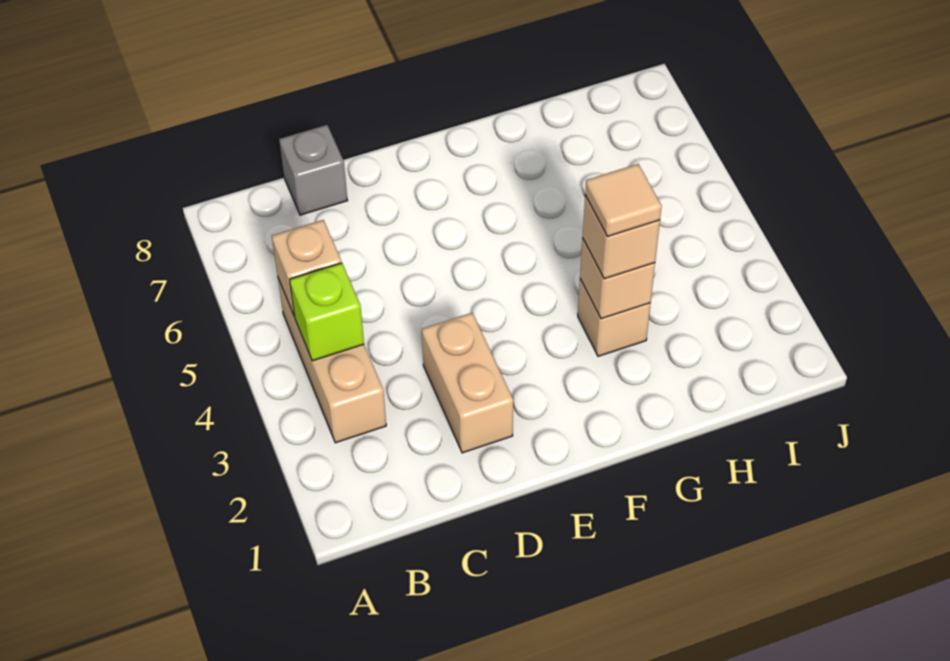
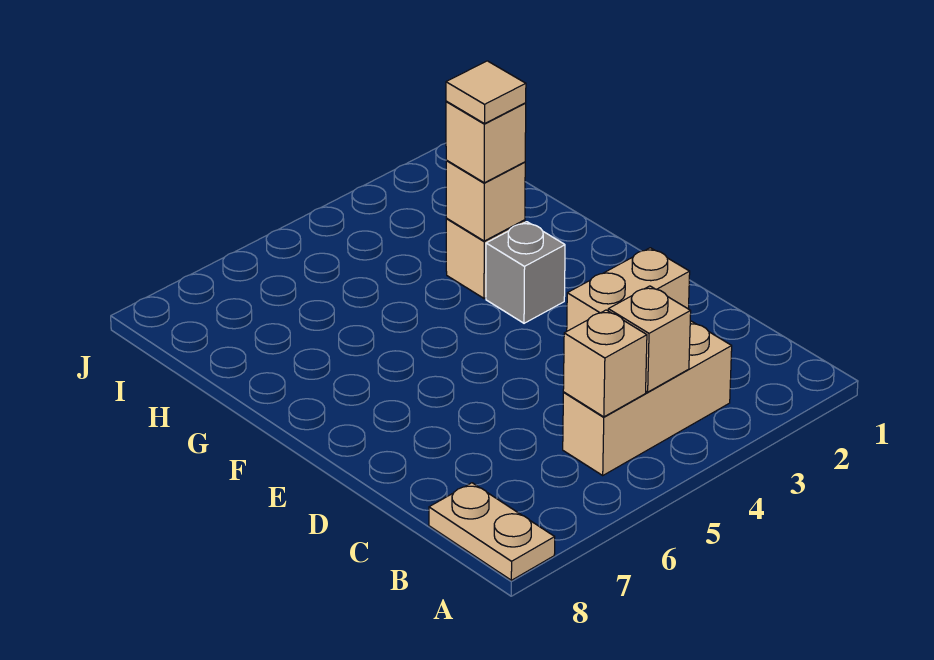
none -> tan plate A8:B8 level 1
lime brick B4 level 2 -> tan brick B4 level 2
grey brick C8 level 1 -> grey brick F3 level 1

